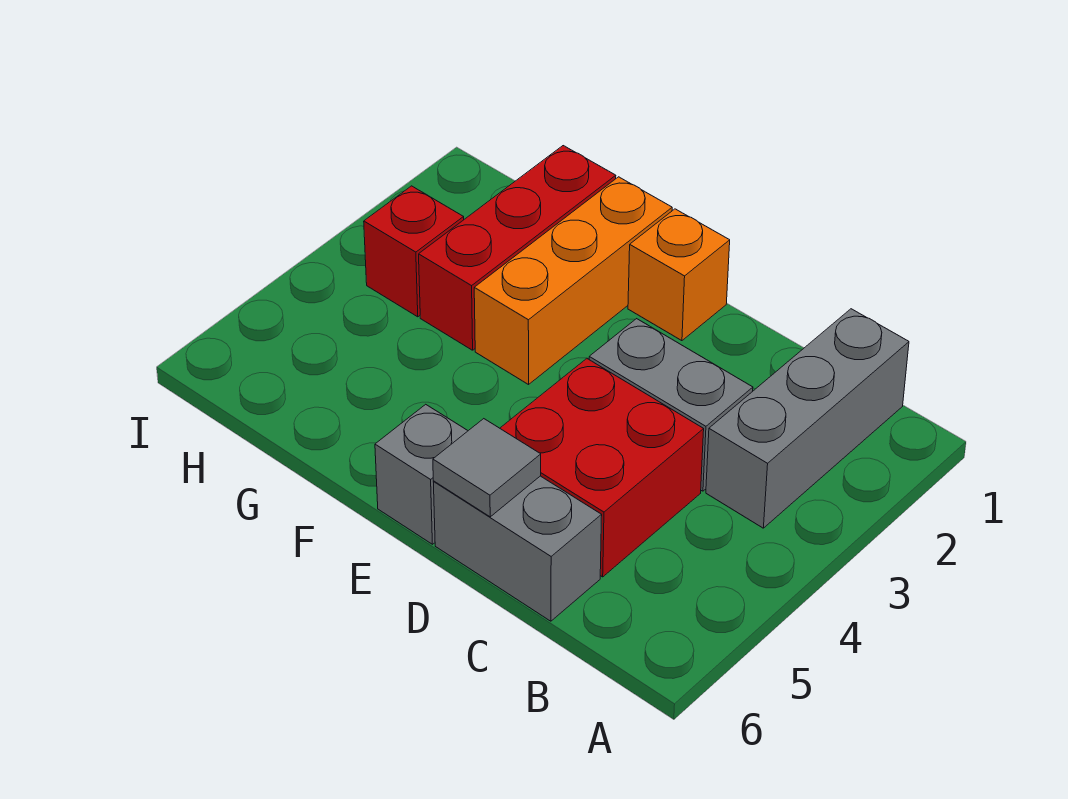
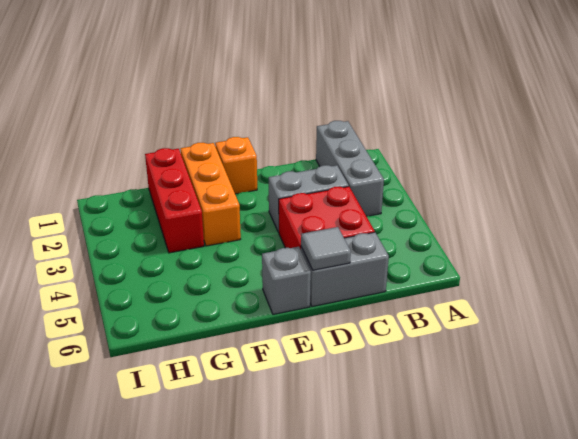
red brick H3 level 1 -> none

